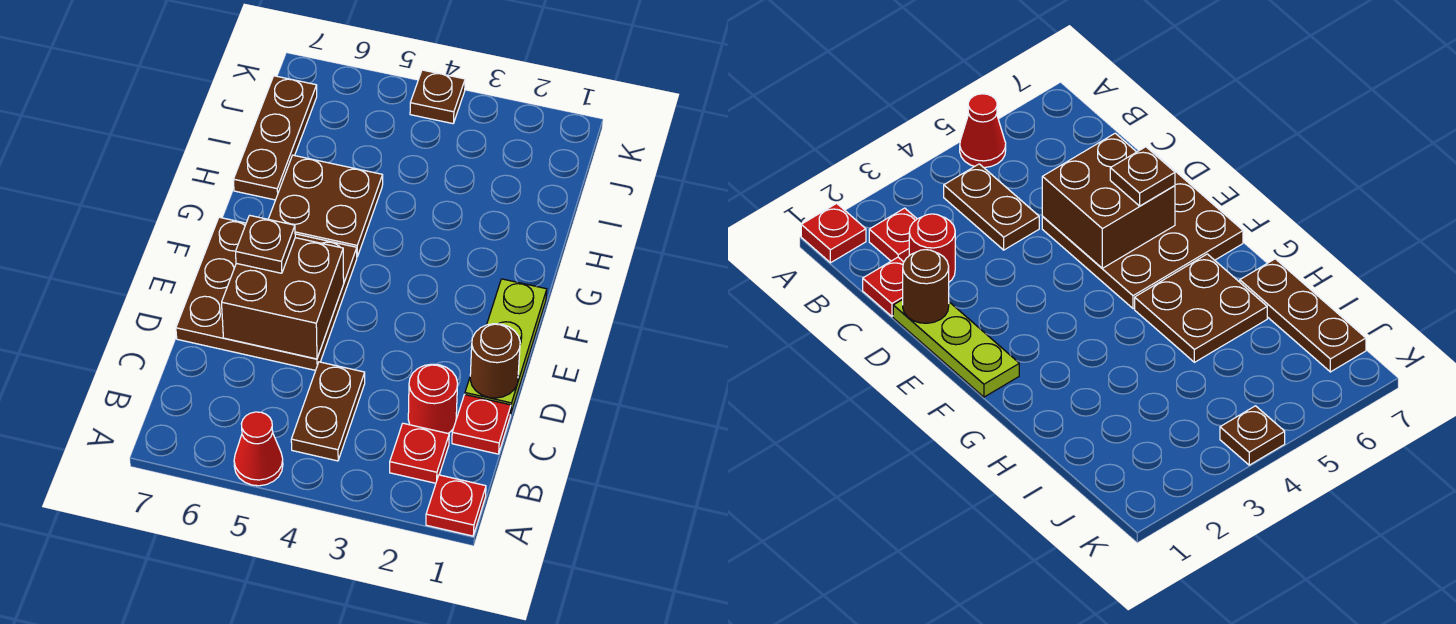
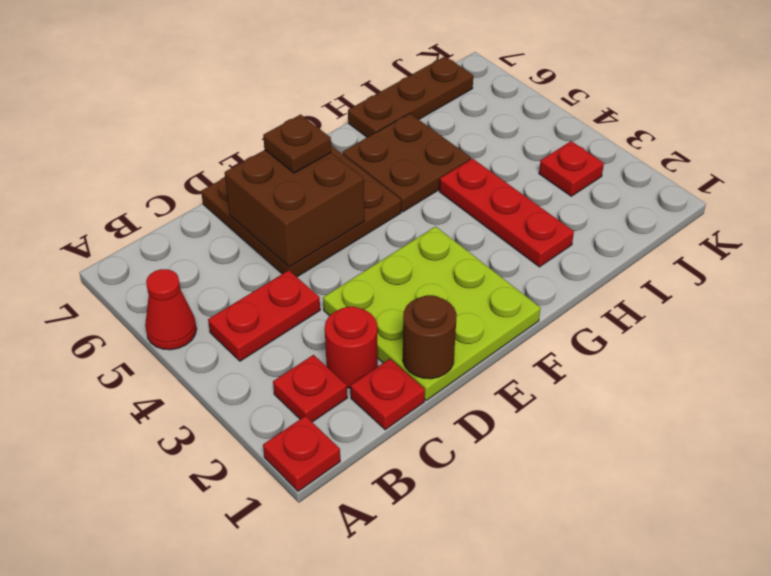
brown plate B4:C4 level 1 -> red plate B4:C4 level 1
lime plate D1:F1 level 1 -> lime plate D1:F3 level 1
none -> red plate H2:H4 level 1
none -> red plate J3 level 1
brown plate K4 level 1 -> none

